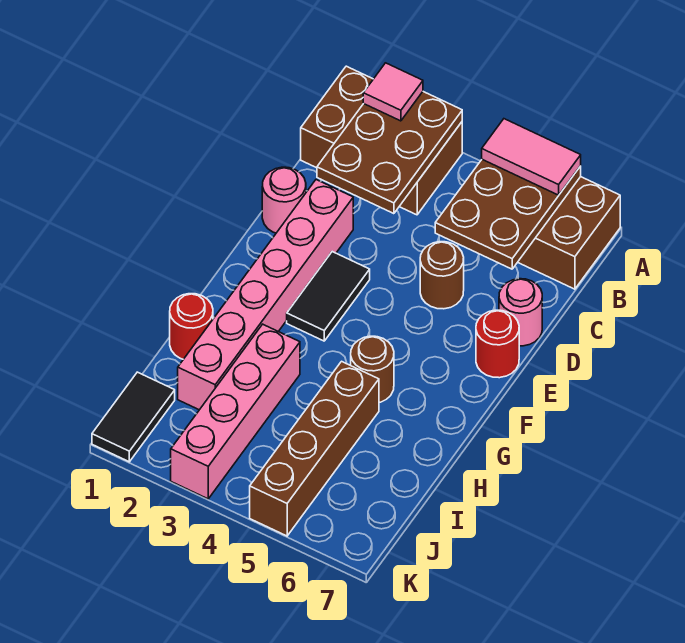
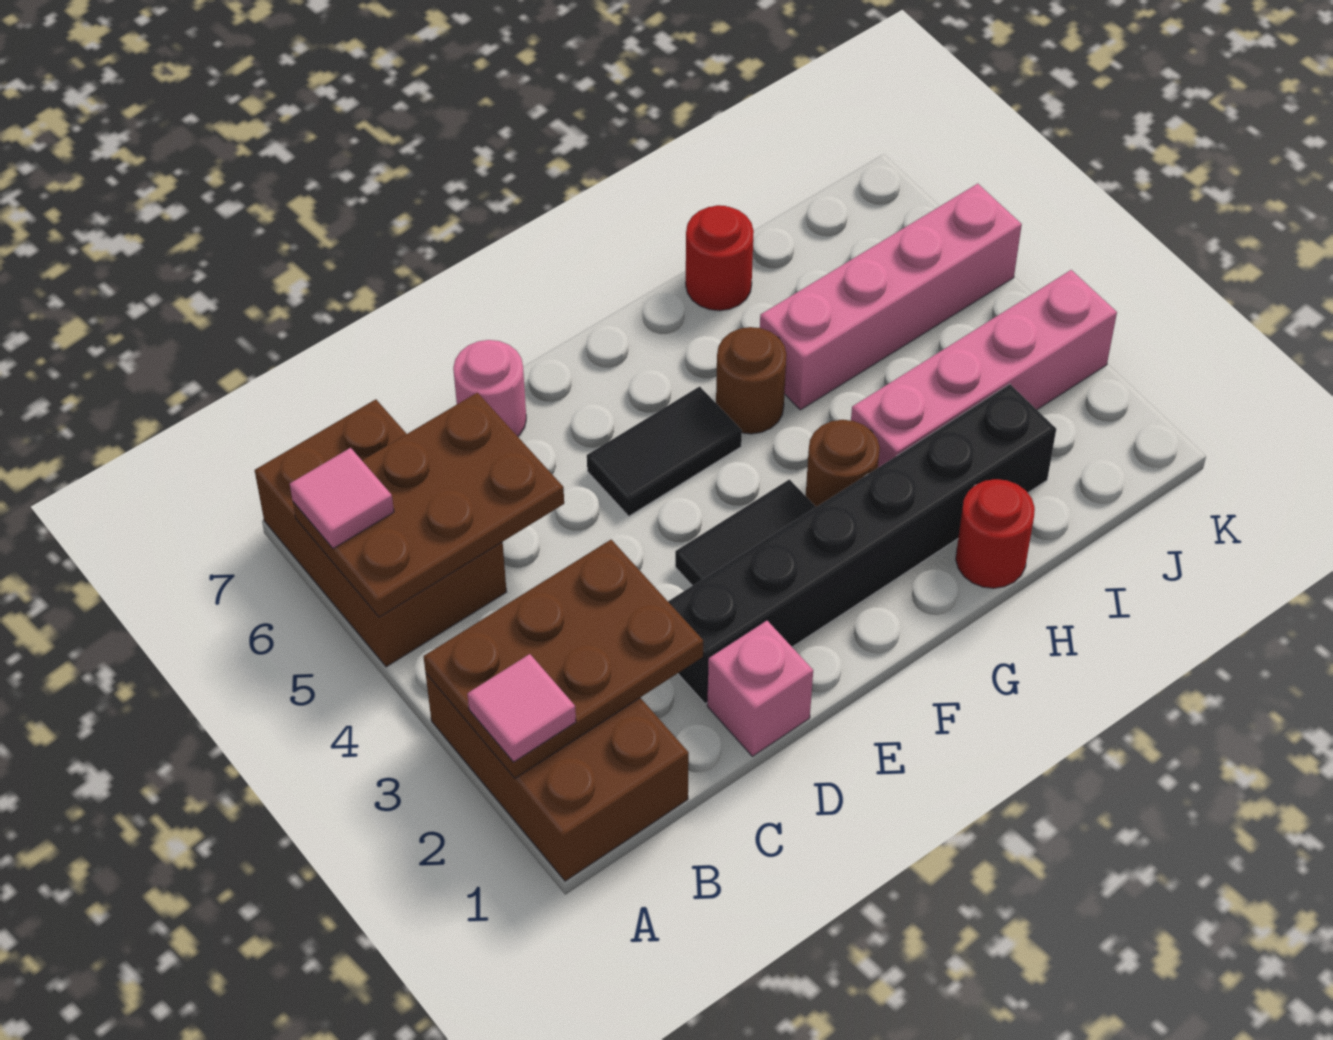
pink tile A5:A6 level 3 -> pink tile A6 level 3
pink round brick D1 level 1 -> pink brick D1 level 1
pink brick D2:I2 level 1 -> black brick D2:I2 level 1
brown round brick D5 level 1 -> brown round brick G3 level 1
red round brick E7 level 1 -> red round brick H7 level 1
brown brick H5:K5 level 1 -> pink brick H5:K5 level 1
black tile J1:K1 level 1 -> black tile E5:F5 level 1

